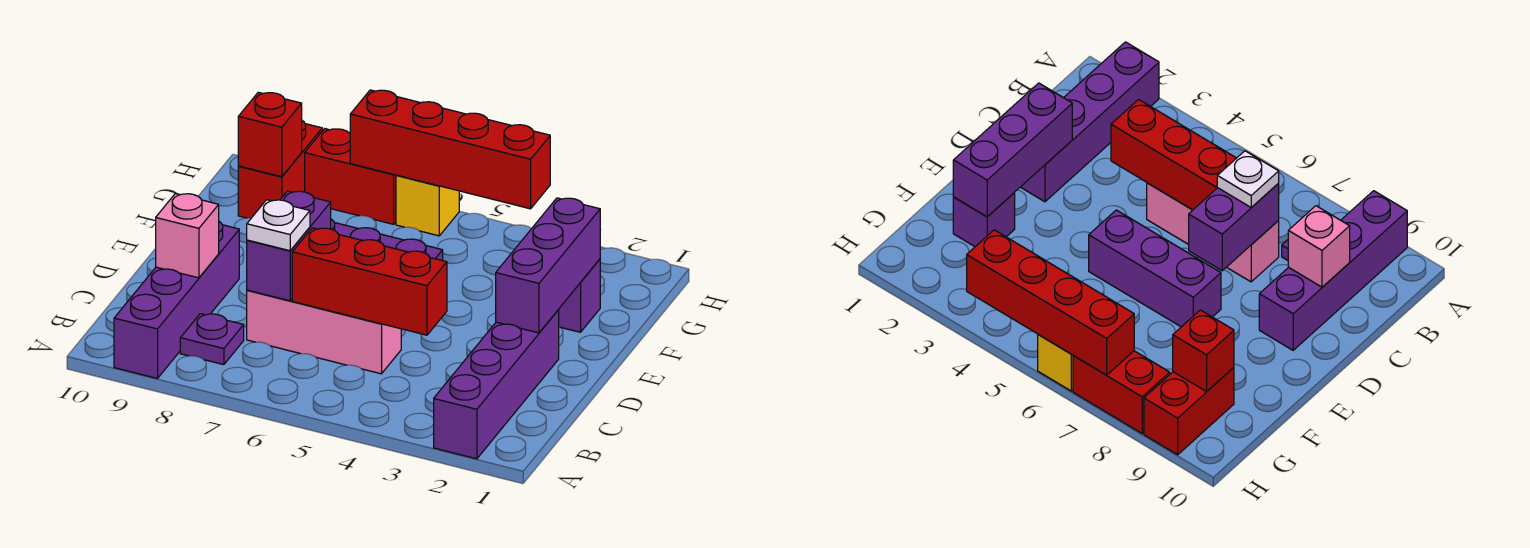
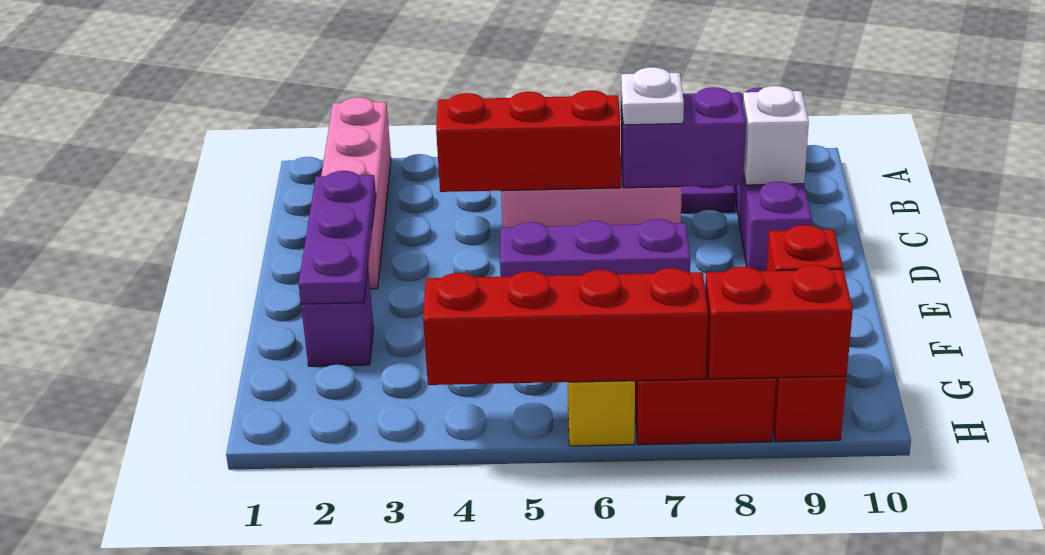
purple brick A2:D2 level 1 -> pink brick A2:D2 level 1
purple brick C7:D7 level 2 -> purple brick C7:C8 level 2
pink brick C9 level 2 -> white brick C9 level 2
purple brick D2:F2 level 2 -> purple plate D2:F2 level 2
none -> red brick H8:H9 level 2

